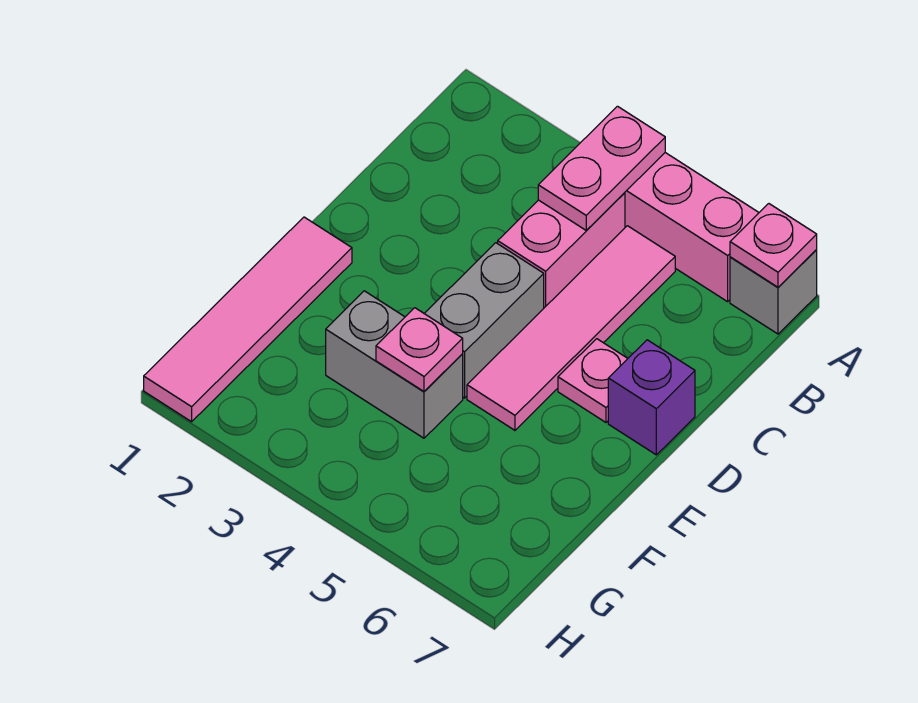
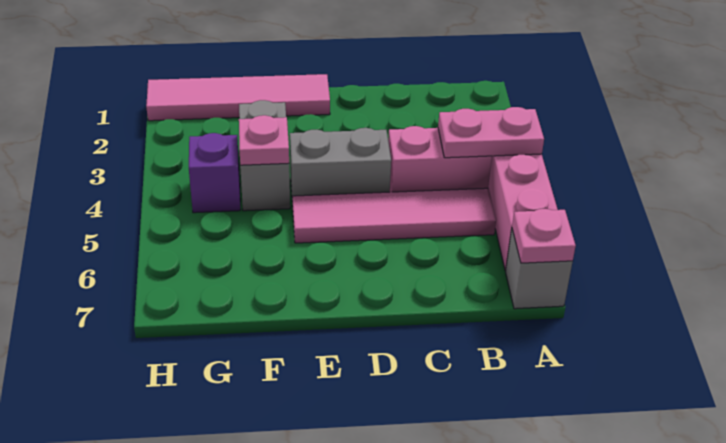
pink plate D6 level 1 -> none
purple brick D7 level 1 -> purple brick G4 level 1

